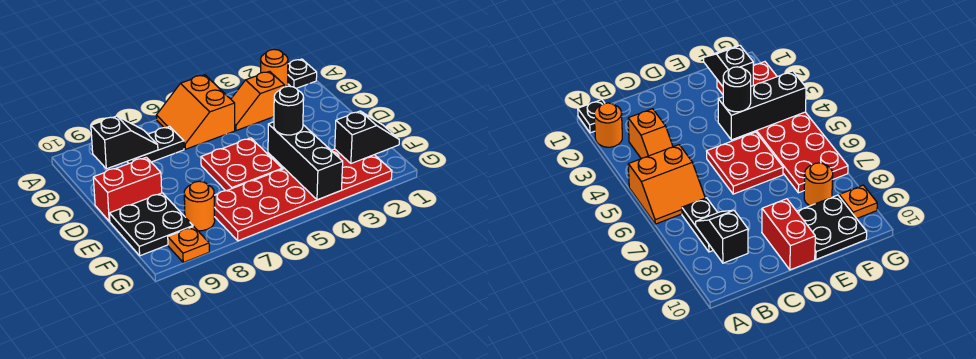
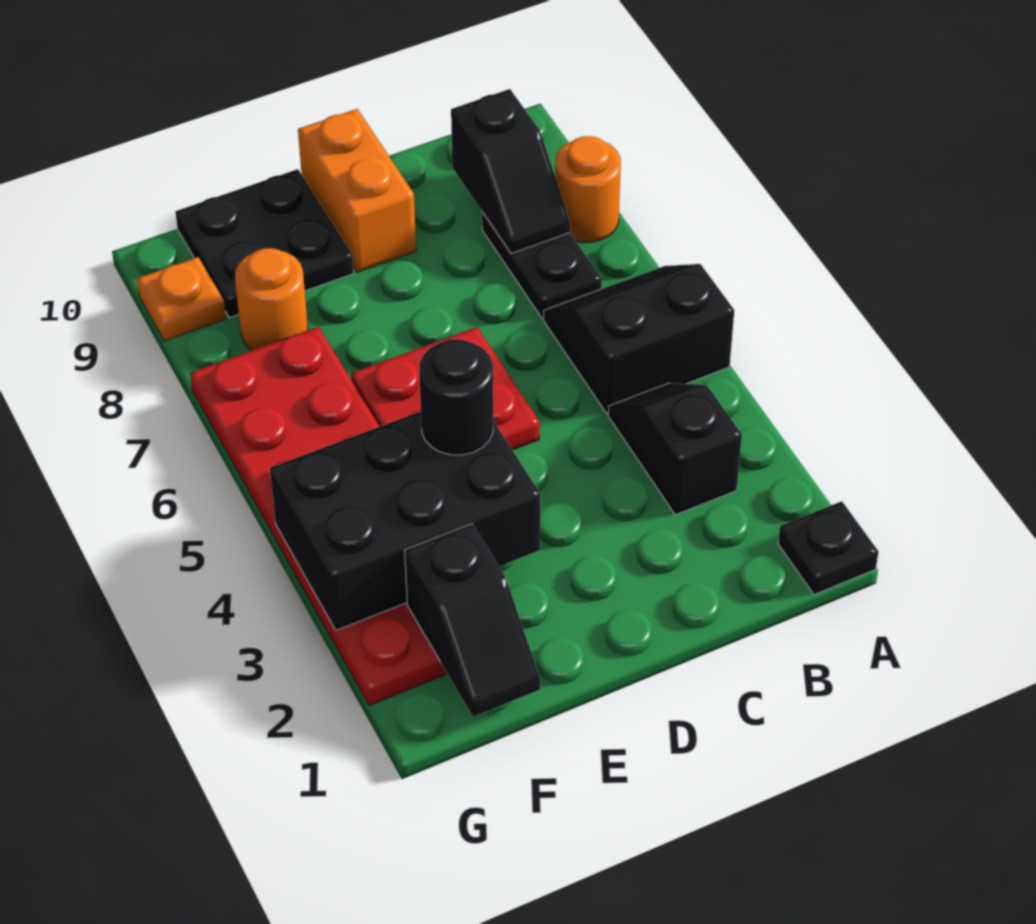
orange round brick A2 level 1 -> orange round brick A8 level 1
orange slope A5:B6 level 1 top 5 -> black slope A5:B6 level 1 top 5
orange slope B3:B4 level 1 top 3 -> black slope B3:B4 level 1 top 3
red brick D9:D10 level 1 -> orange brick D9:D10 level 1
black brick E4:G4 level 2 -> black brick E3:G4 level 2

